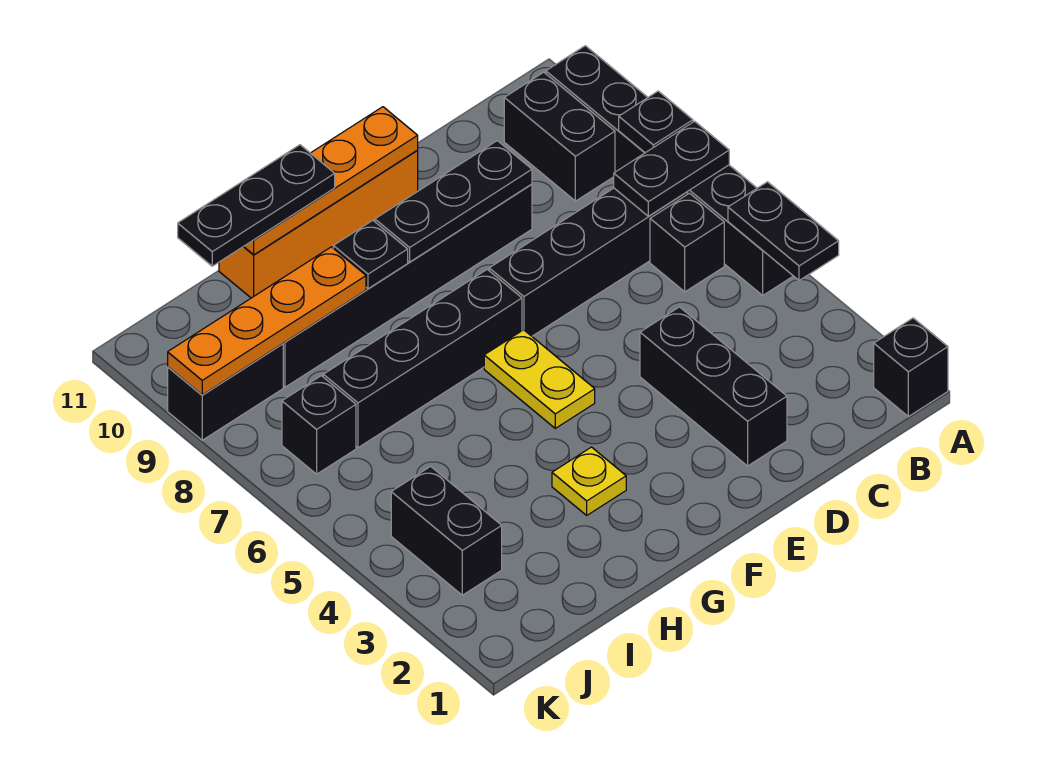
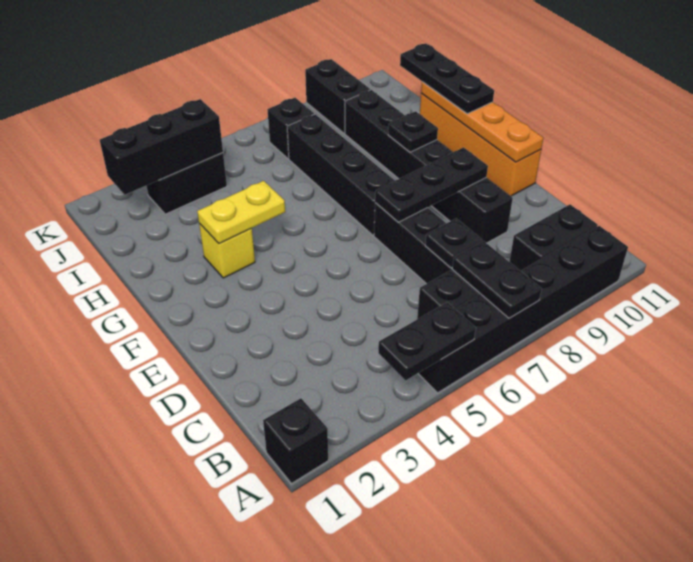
black plate A8 level 2 -> black plate C7 level 2
black brick D2:D4 level 1 -> black brick J2:J4 level 2
black plate D9:F9 level 2 -> black plate E7:E9 level 2
yellow plate F5:F6 level 1 -> yellow plate G3:G4 level 2
yellow plate G3 level 1 -> yellow brick G3 level 1
orange plate H9:K9 level 2 -> none

